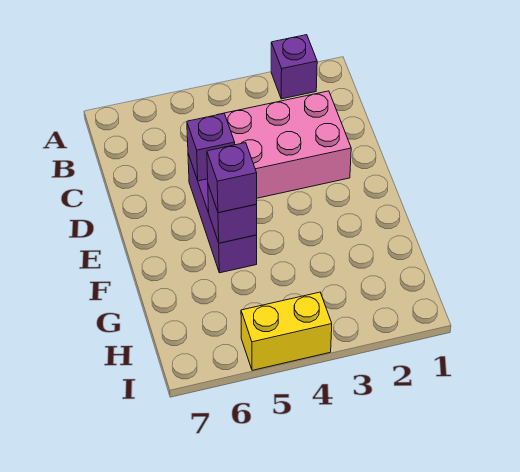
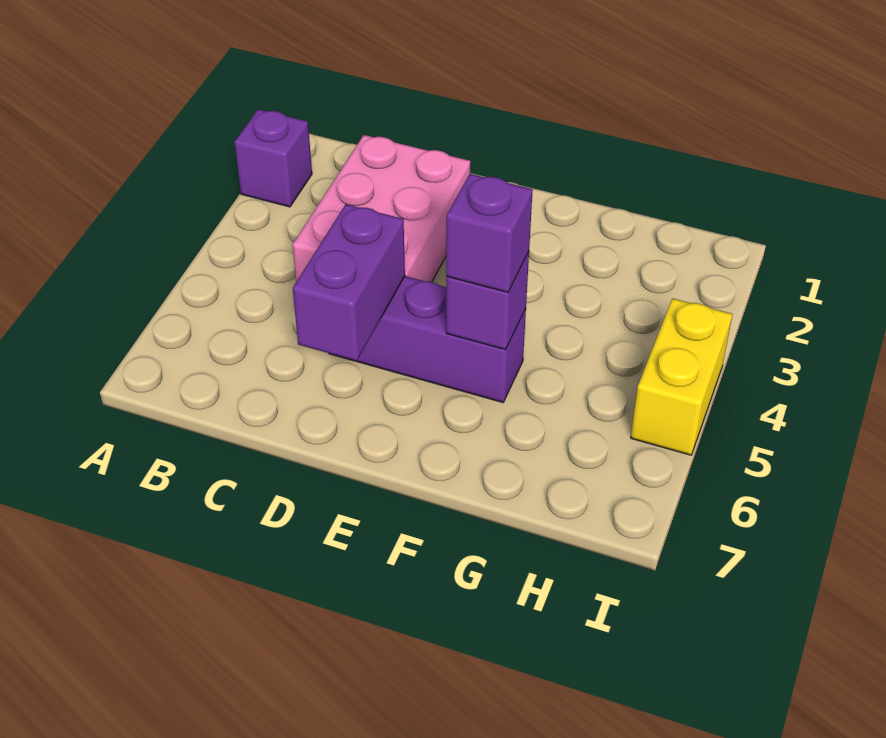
purple brick D5 level 2 -> purple brick D5:D6 level 2

